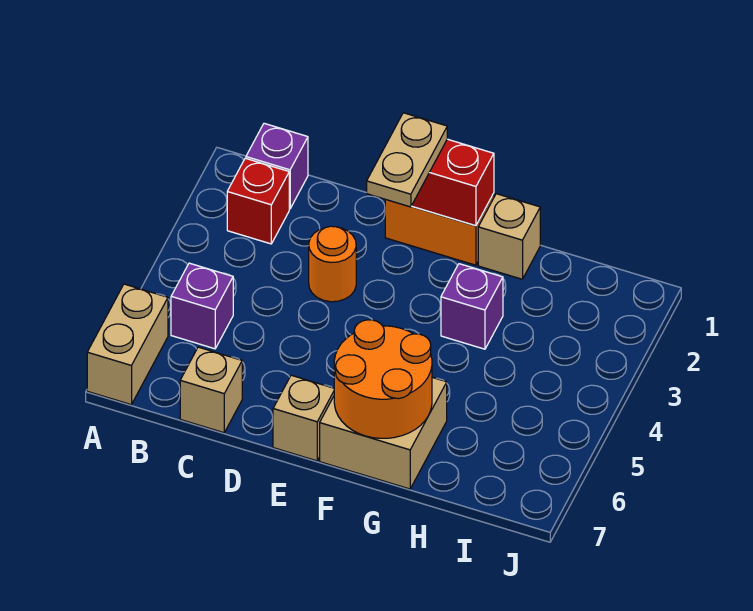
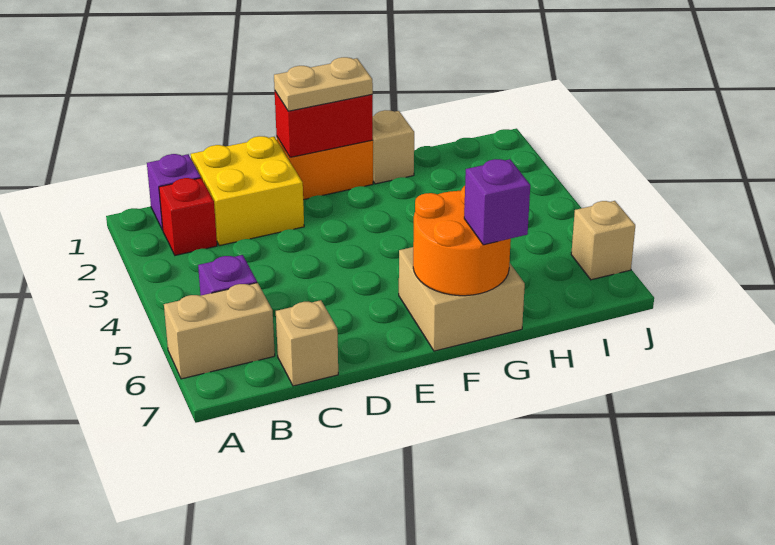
tan brick A6:A7 level 1 -> tan brick A6:B6 level 1
none -> yellow brick C1:D2 level 1
orange round brick D3 level 1 -> none
tan plate E1:E2 level 3 -> tan plate E1:F1 level 3
tan brick E7 level 1 -> tan brick J6 level 1
purple brick G3 level 1 -> purple brick G7 level 3

